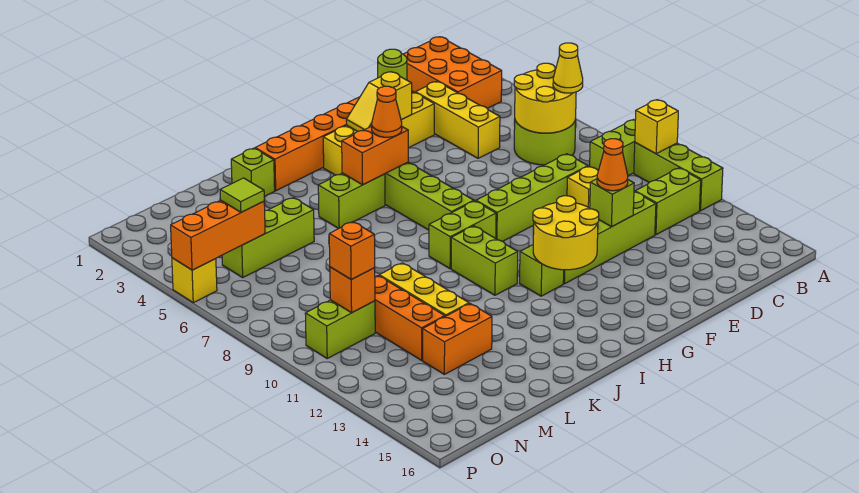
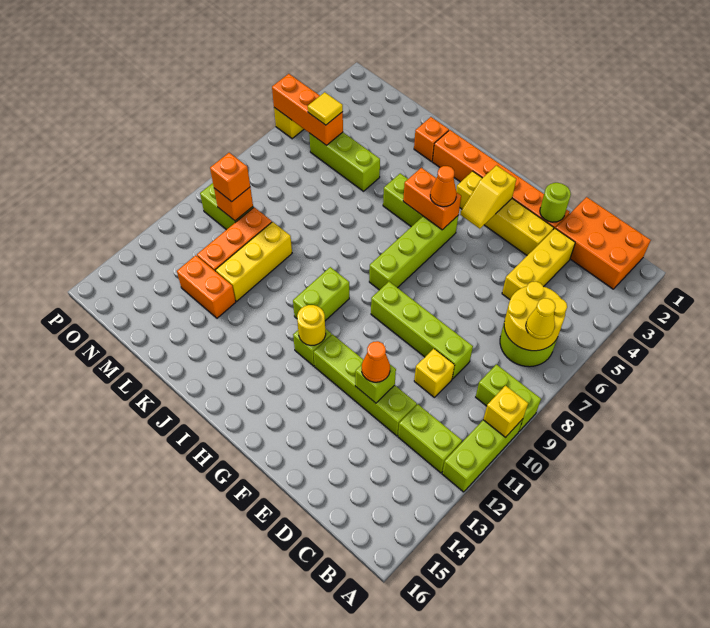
orange brick B1:C3 level 1 -> orange brick B1:D2 level 1
yellow slope F3:G3 level 2 top F -> yellow slope G3:G4 level 2 top 3
yellow round brick G12:H13 level 2 -> yellow round brick H12 level 2
lime brick H9:I9 level 1 -> none
lime brick K2 level 1 -> orange brick K2 level 1
lime tile N5 level 3 -> yellow tile N5 level 3

